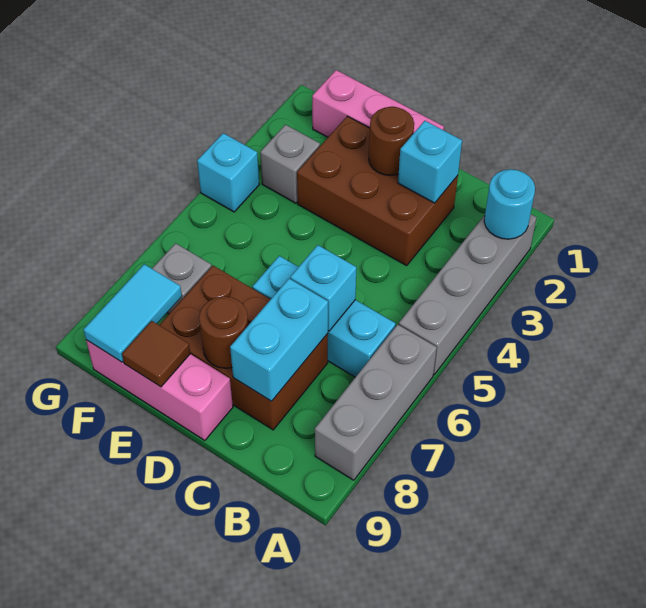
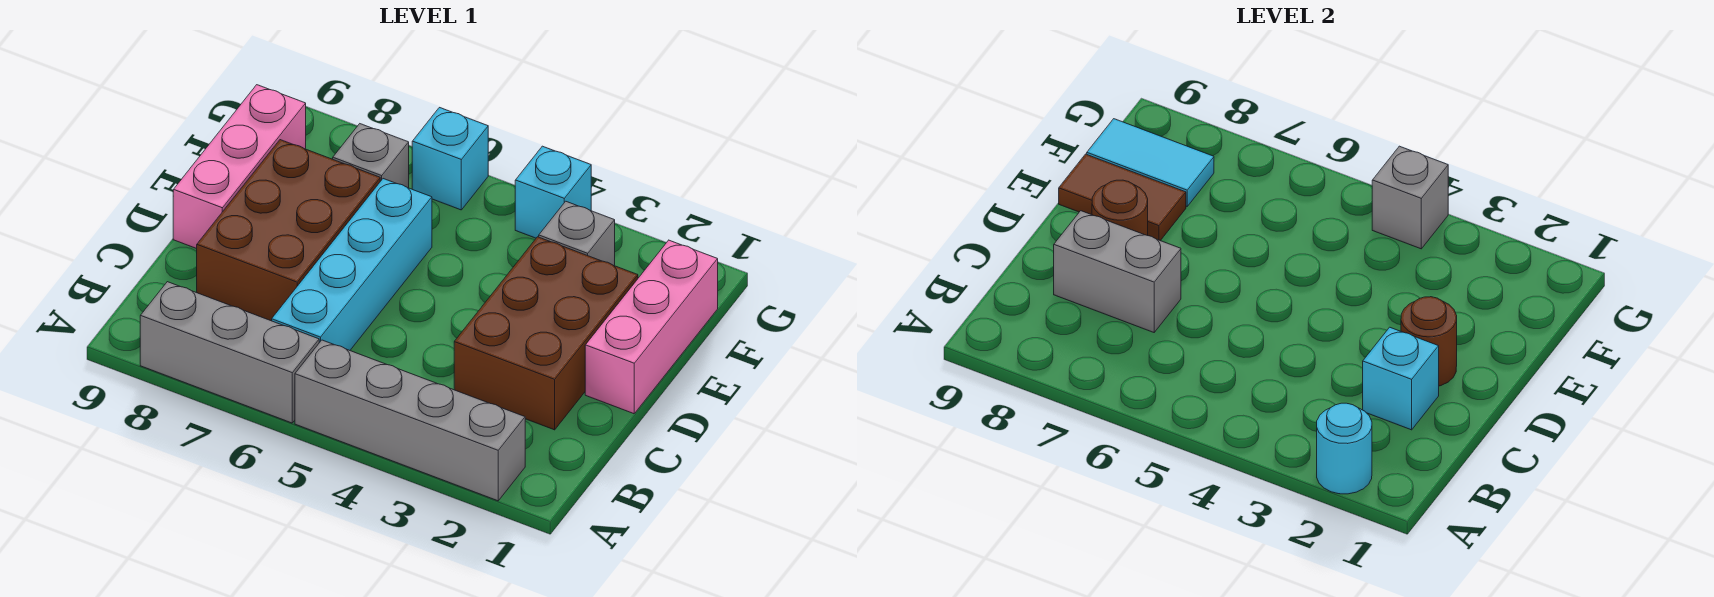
cyan brick B6:D6 level 1 -> cyan brick B6:E6 level 1
cyan brick C6 level 2 -> cyan brick G6 level 1
cyan brick C7:C8 level 2 -> grey brick C7:C8 level 2
brown tile E9 level 2 -> brown tile E8:E9 level 2
none -> grey brick G4 level 2

